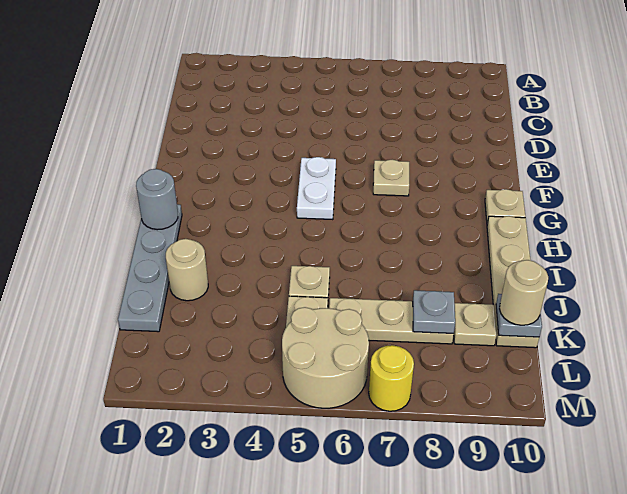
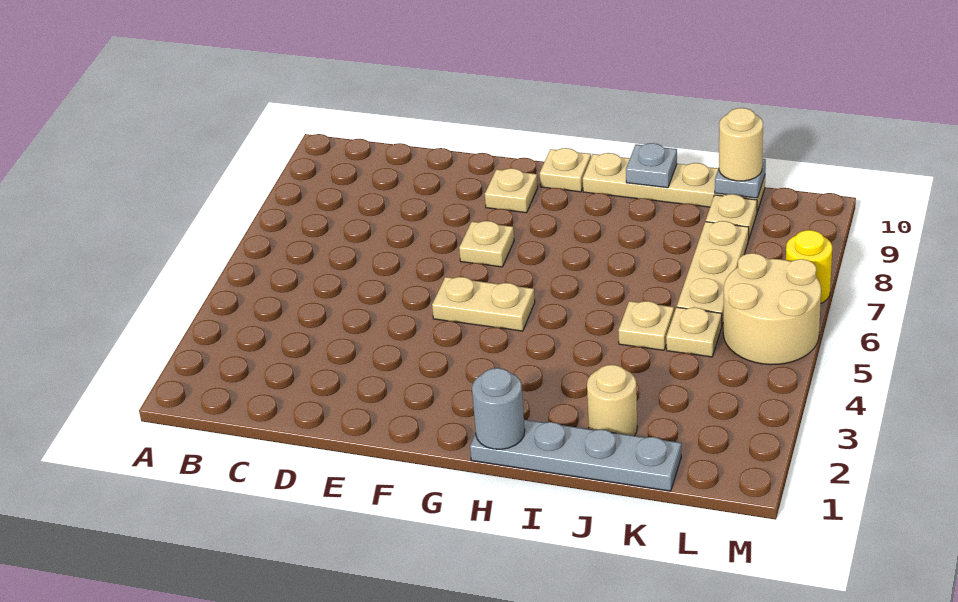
white plate F5:G5 level 1 -> tan plate F5:G5 level 1
none -> tan plate F9 level 1
grey plate K8 level 2 -> grey plate I10 level 2

